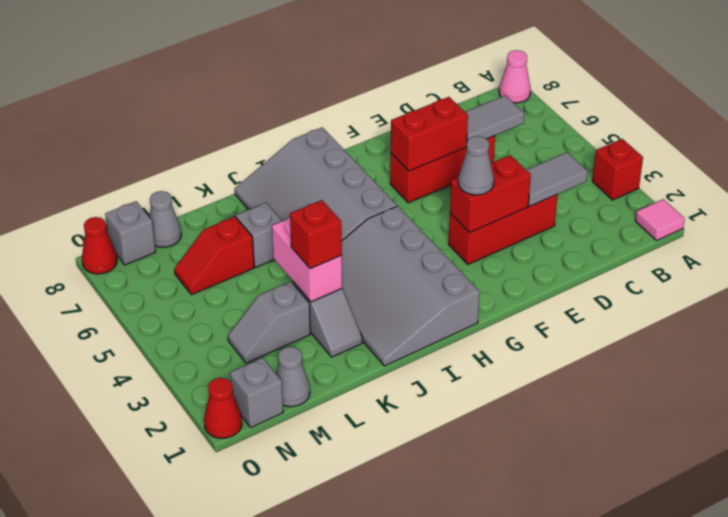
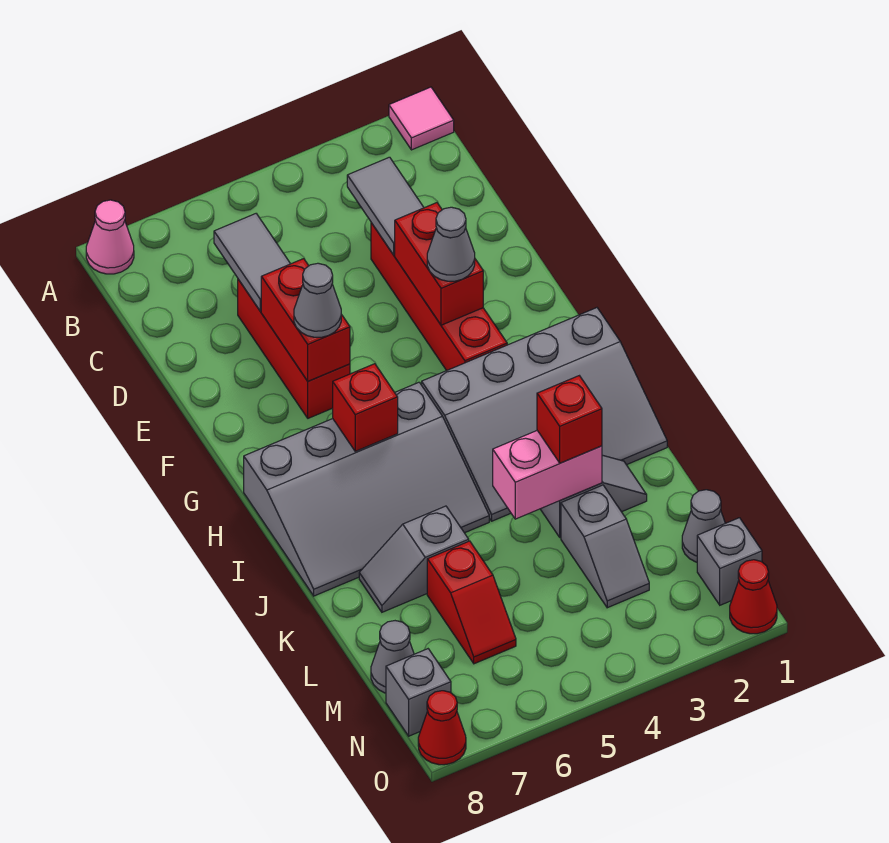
red brick A3 level 1 -> red brick H6 level 2
red brick D3:F3 level 1 -> red brick D3:G3 level 1
none -> grey cone F6 level 3

